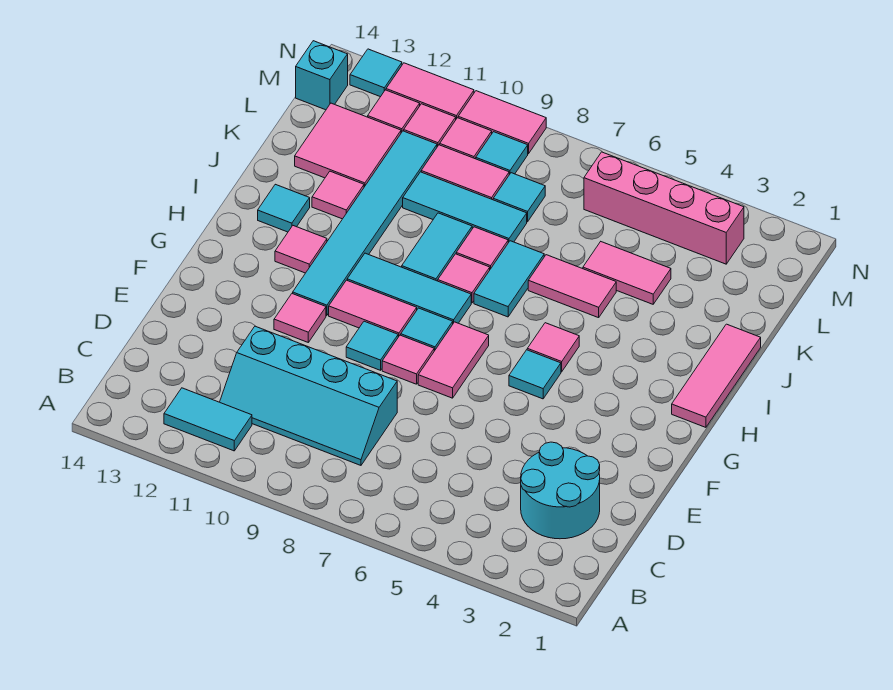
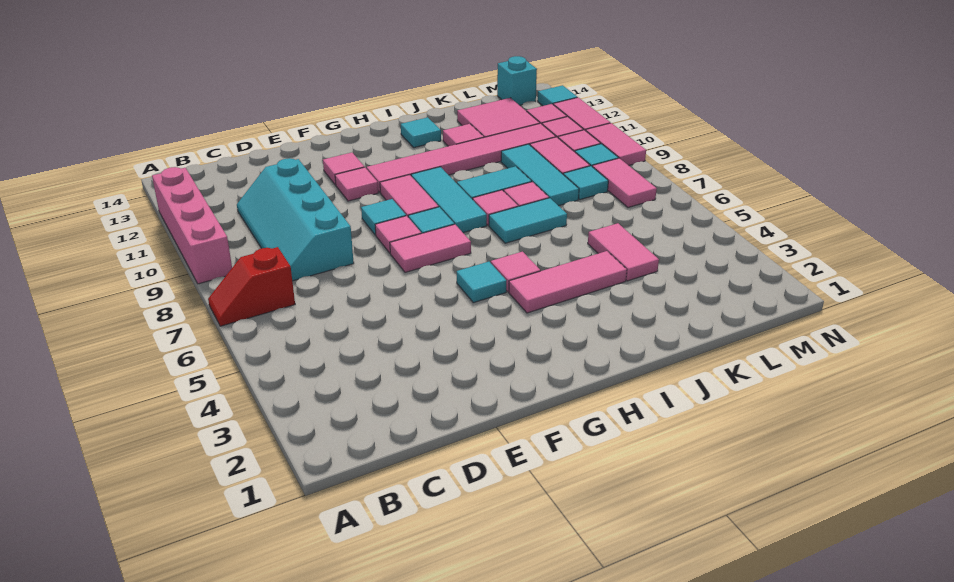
none -> red slope A7:B7 level 1 top B
cyan tile B11:B12 level 1 -> none
cyan round brick C2:D3 level 1 -> none
cyan tile G11:L11 level 1 -> pink tile G11:L11 level 1
pink tile H1:J1 level 1 -> pink tile H4:J4 level 1
pink tile H12 level 1 -> pink tile F12 level 1
pink tile J5:J6 level 1 -> pink tile M7:M8 level 1
pink brick M3:M6 level 1 -> pink brick A9:A12 level 1

